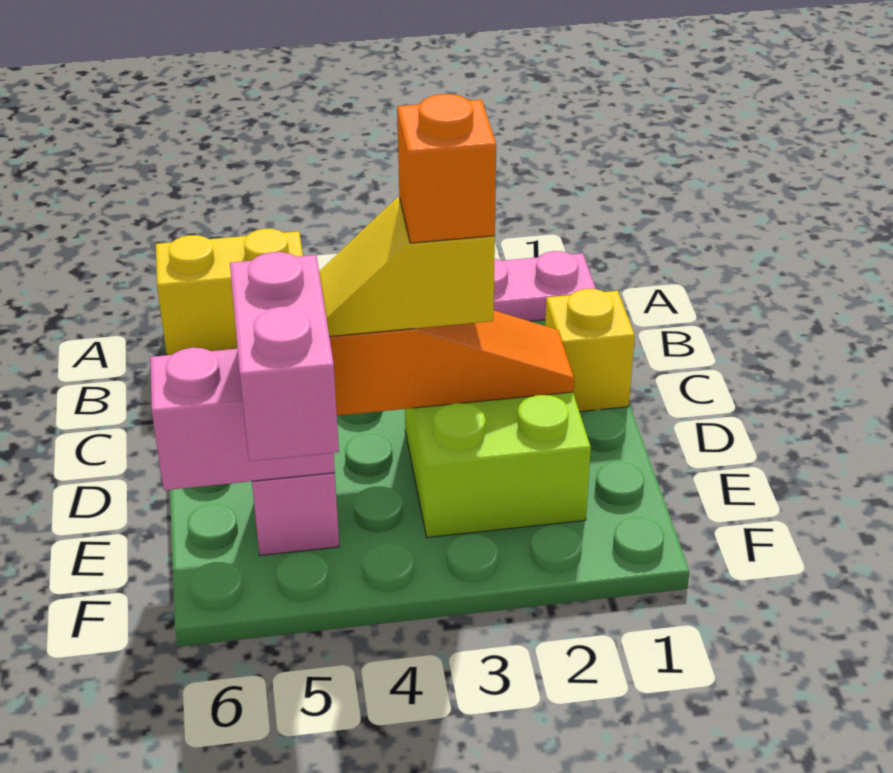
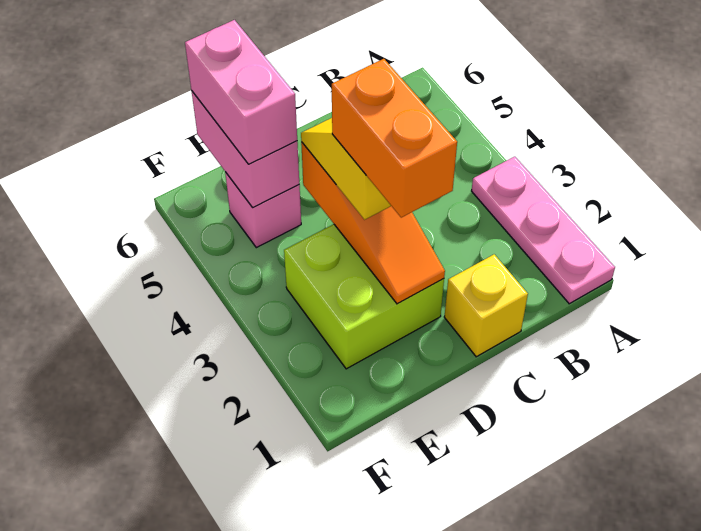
yellow brick A5:A6 level 1 -> none
orange brick D3 level 4 -> orange brick D2:D3 level 4
pink brick E5:F5 level 3 -> pink brick E5:E6 level 3

